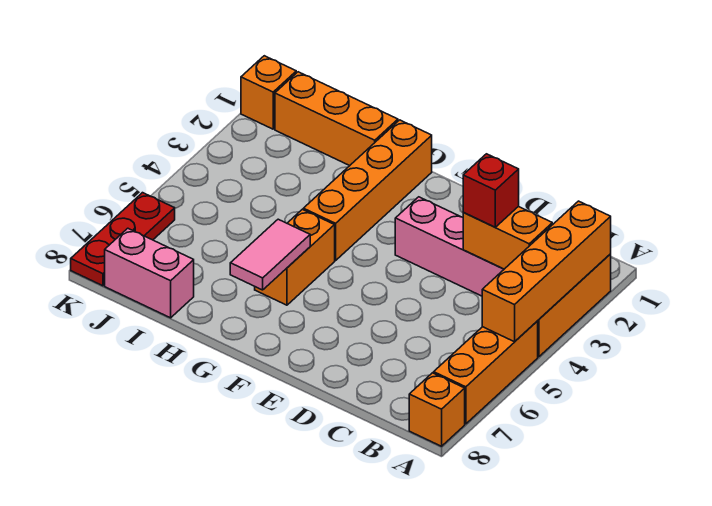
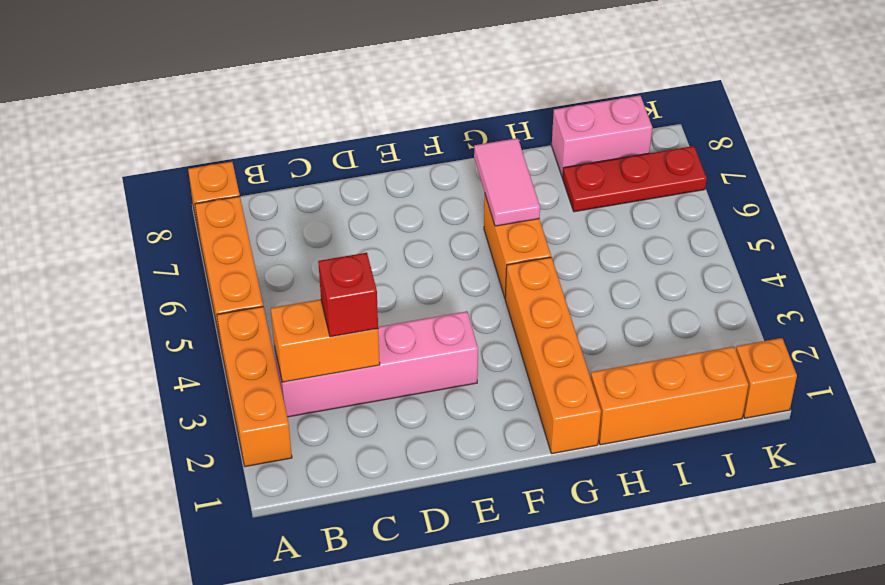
orange brick A2:A5 level 2 -> none
red plate K6:K8 level 1 -> red plate I7:K7 level 1

